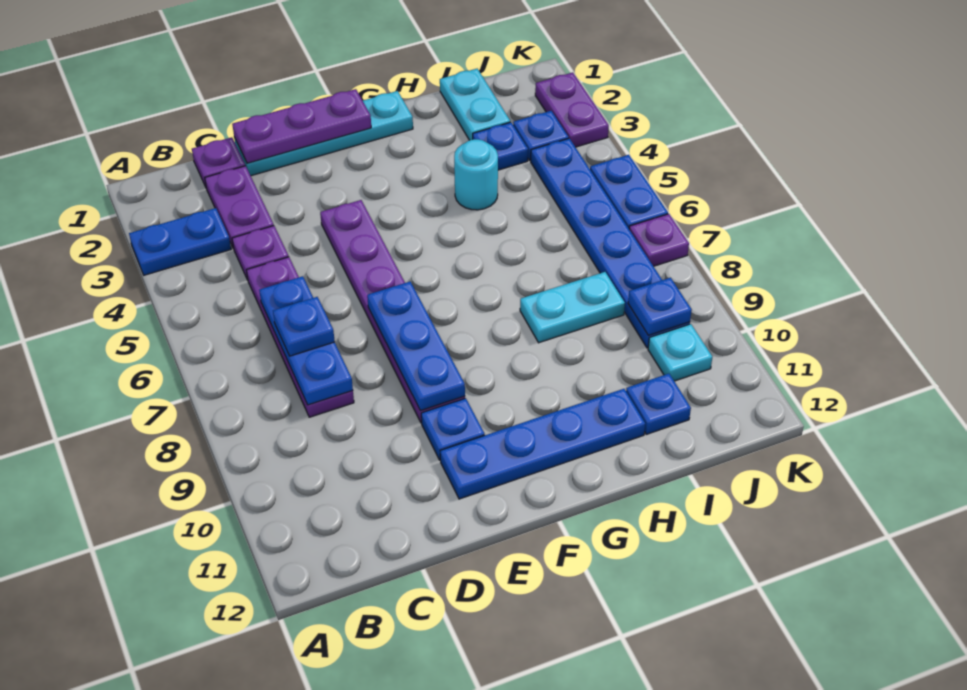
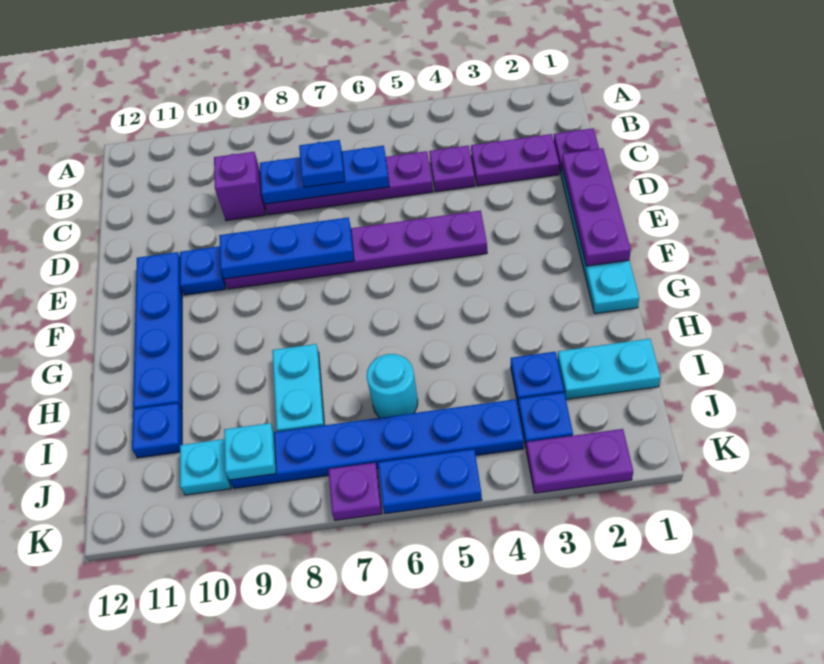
blue plate A3:B3 level 1 -> none
none -> purple brick C9 level 1
cyan round brick H4 level 1 -> cyan round brick I6 level 1
blue plate J9 level 2 -> cyan plate J9 level 2

